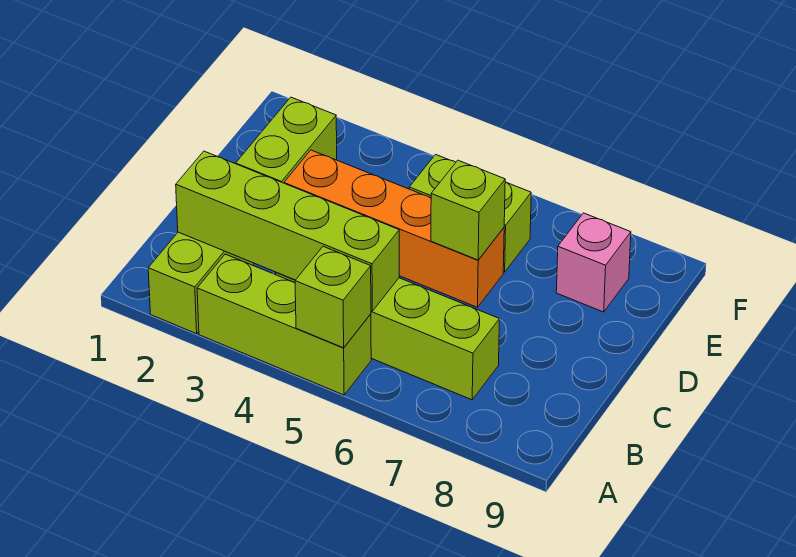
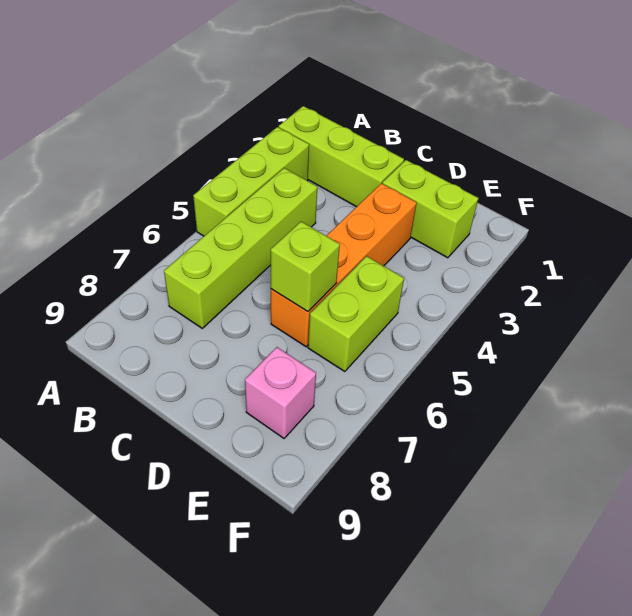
lime brick A5 level 2 -> none
lime brick B2:B5 level 2 -> none

